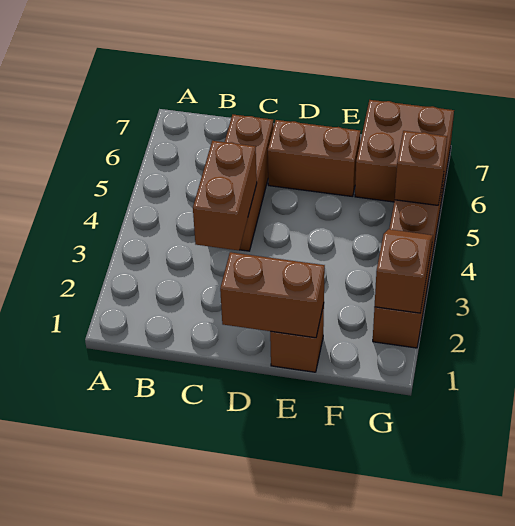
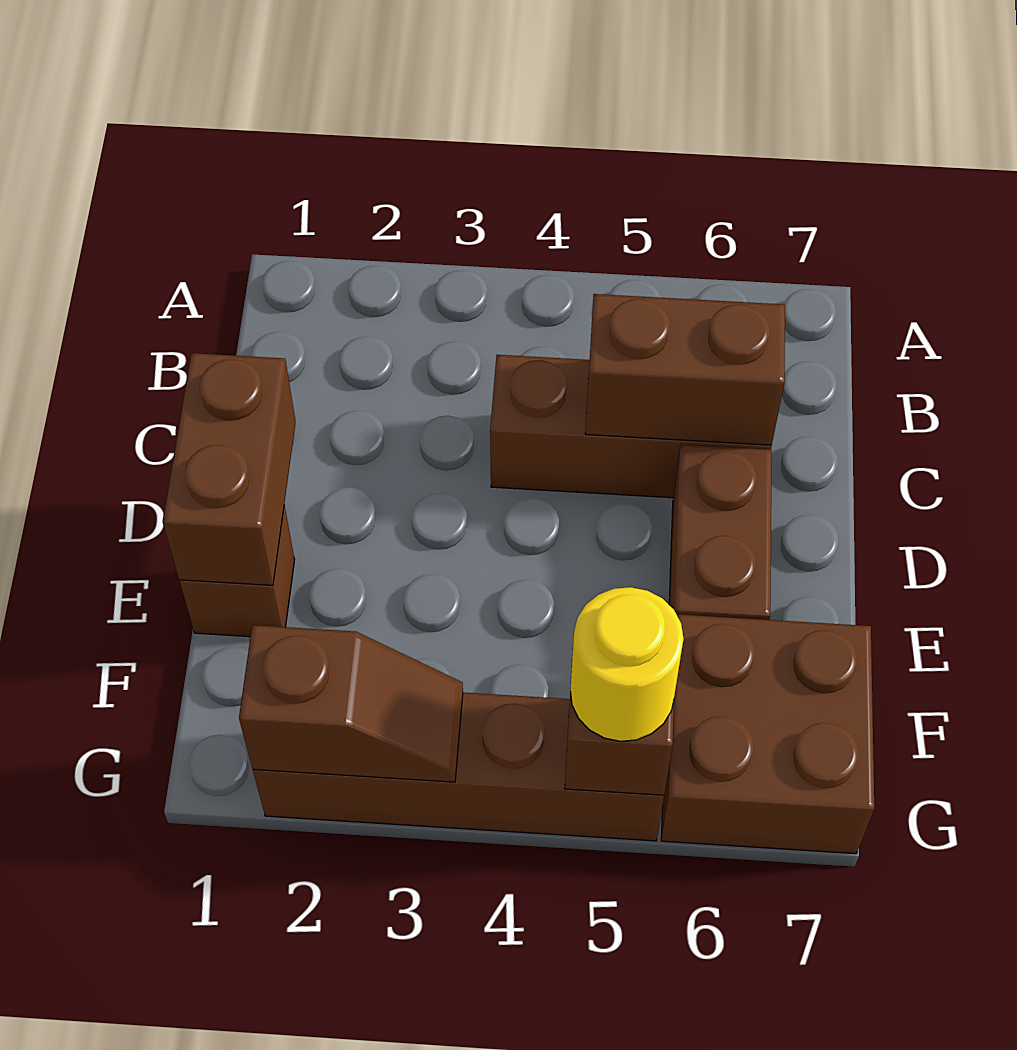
brown brick C3:C4 level 2 -> brown brick C5:C6 level 2
none -> yellow round brick G5 level 3

